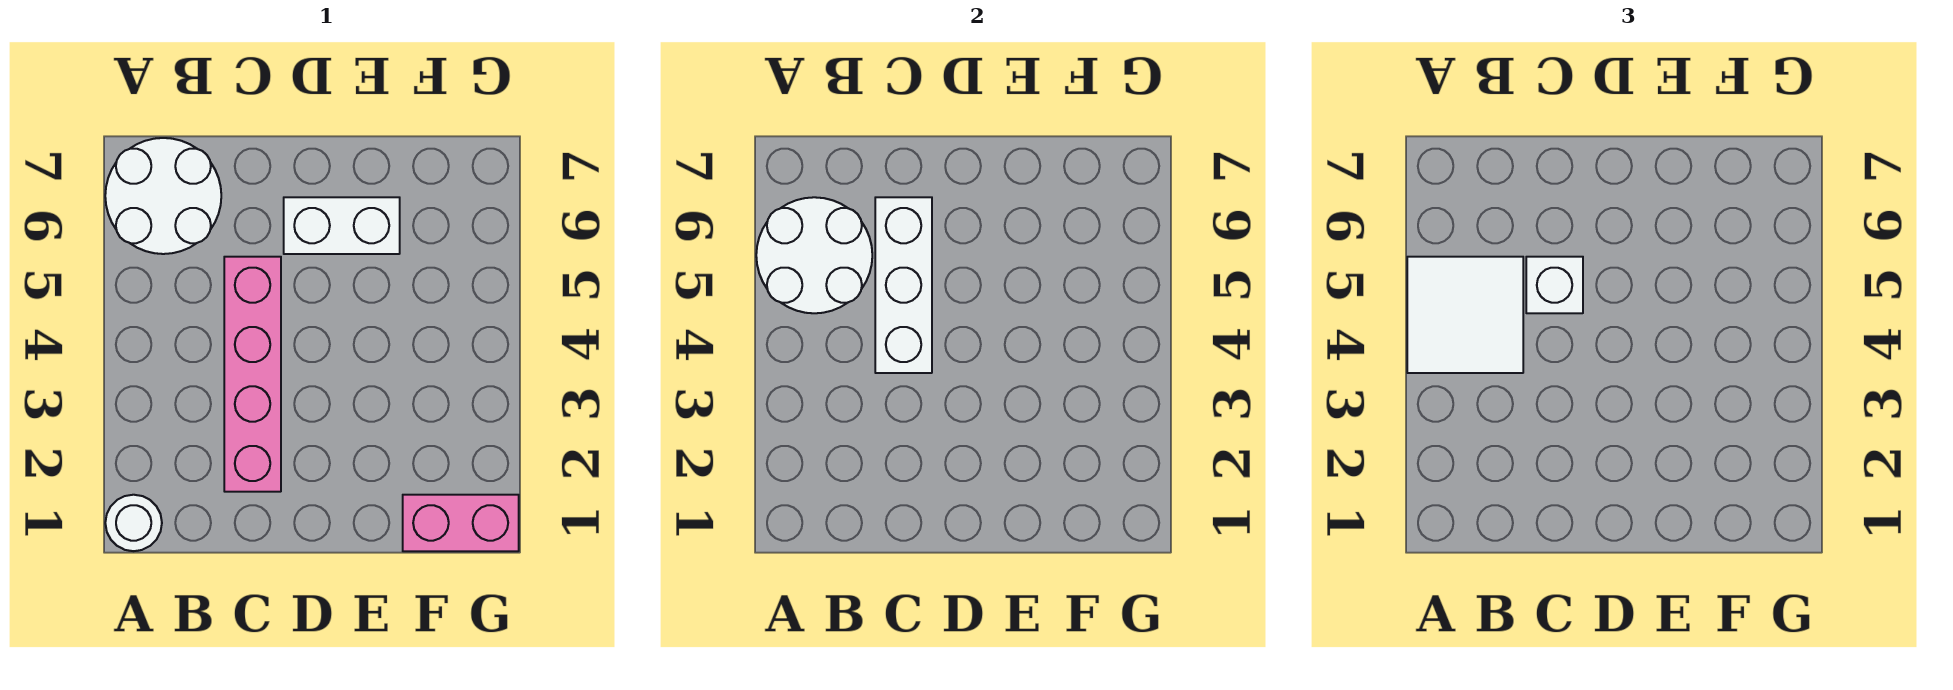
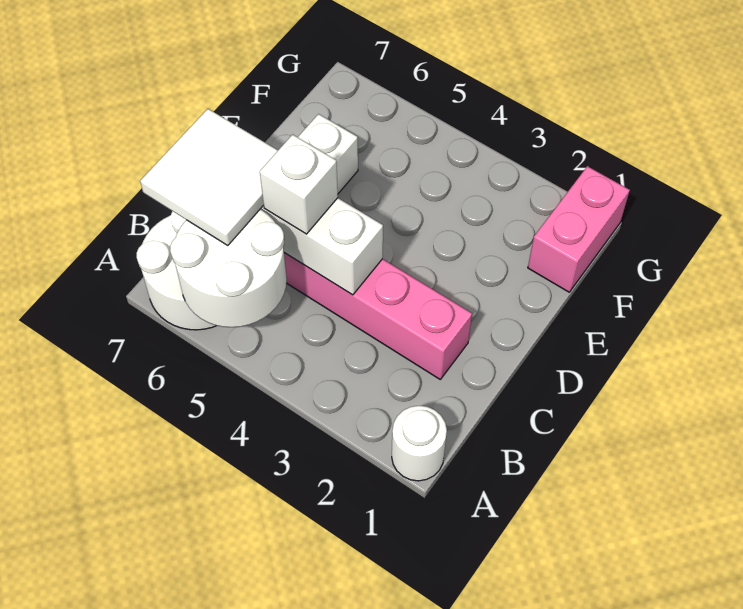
white tile A4:B5 level 3 -> white tile B6:C7 level 3

